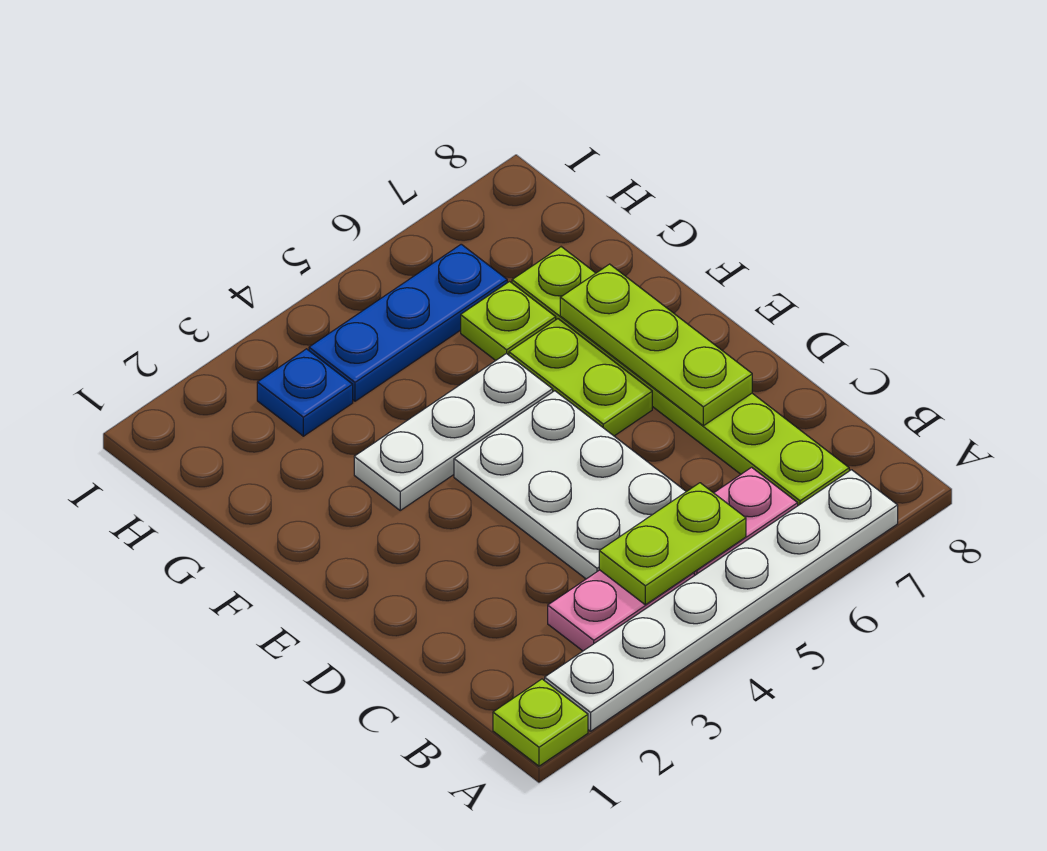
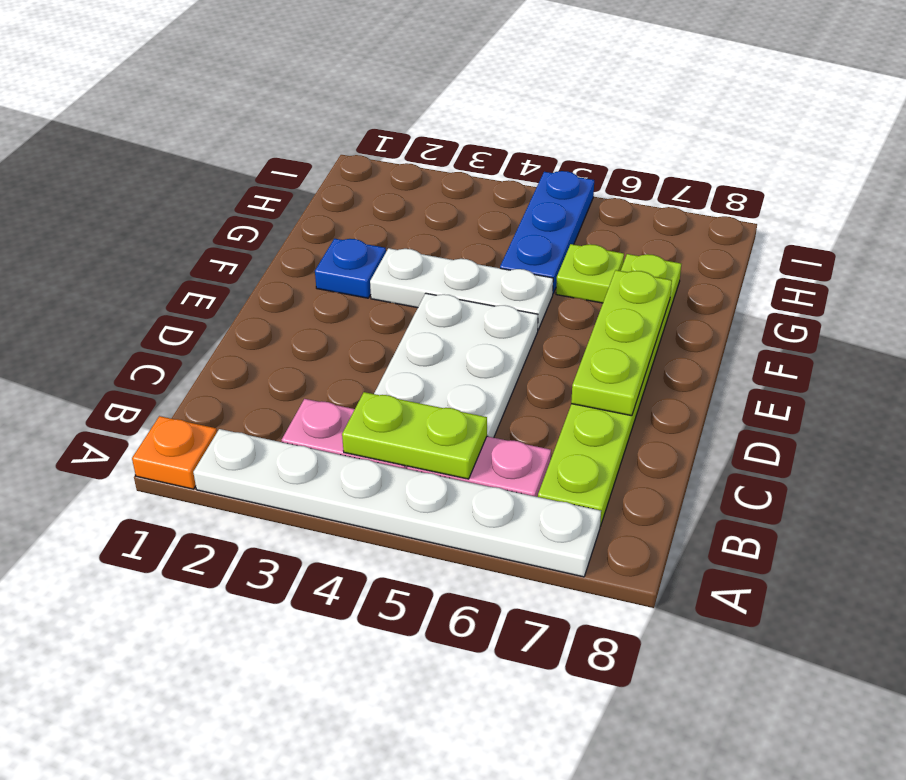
lime plate A1 level 1 -> orange plate A1 level 1
lime plate E6:F6 level 1 -> none
blue plate H3 level 1 -> blue plate F2 level 1
blue plate H4:H6 level 1 -> blue plate G5:I5 level 1

